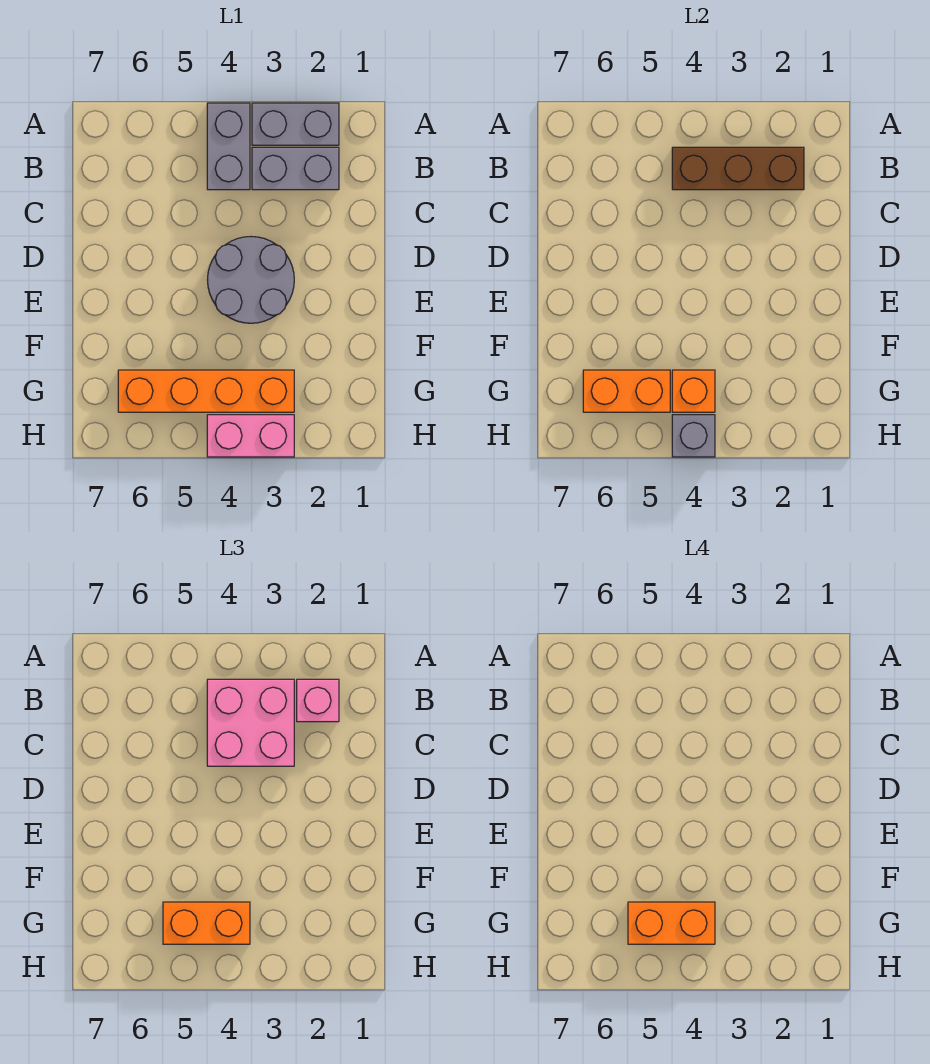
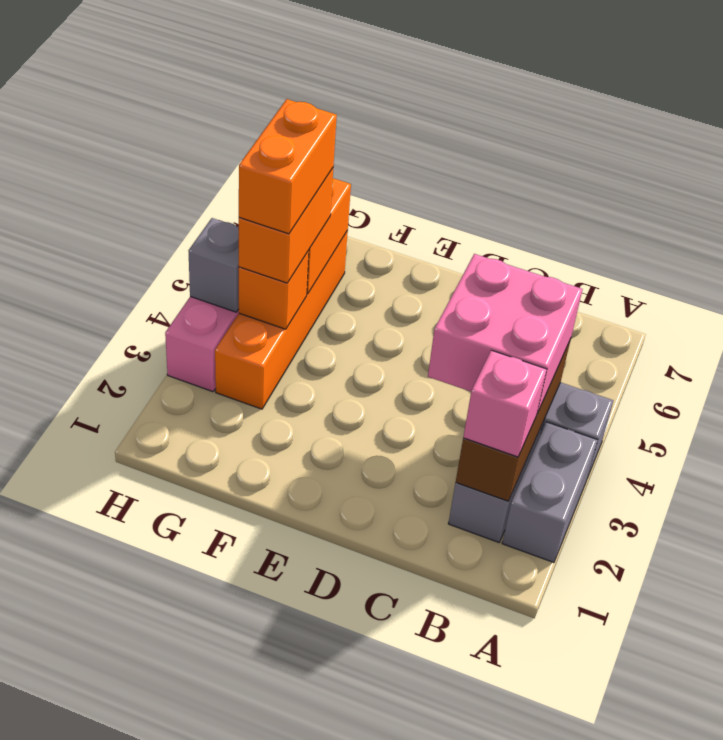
grey round brick D3:E4 level 1 -> none

